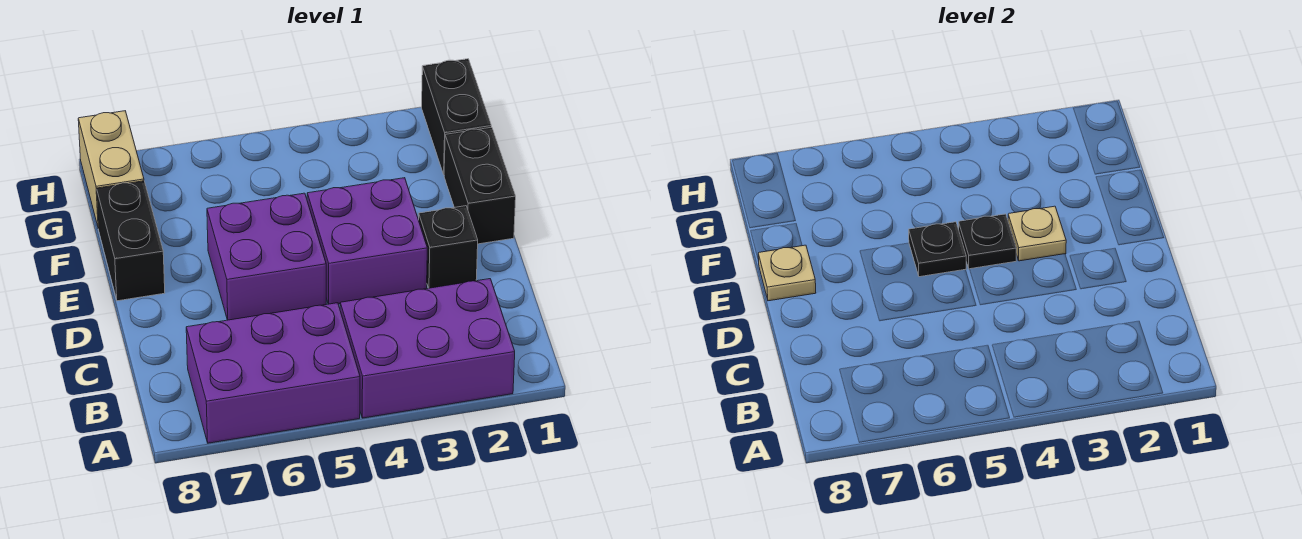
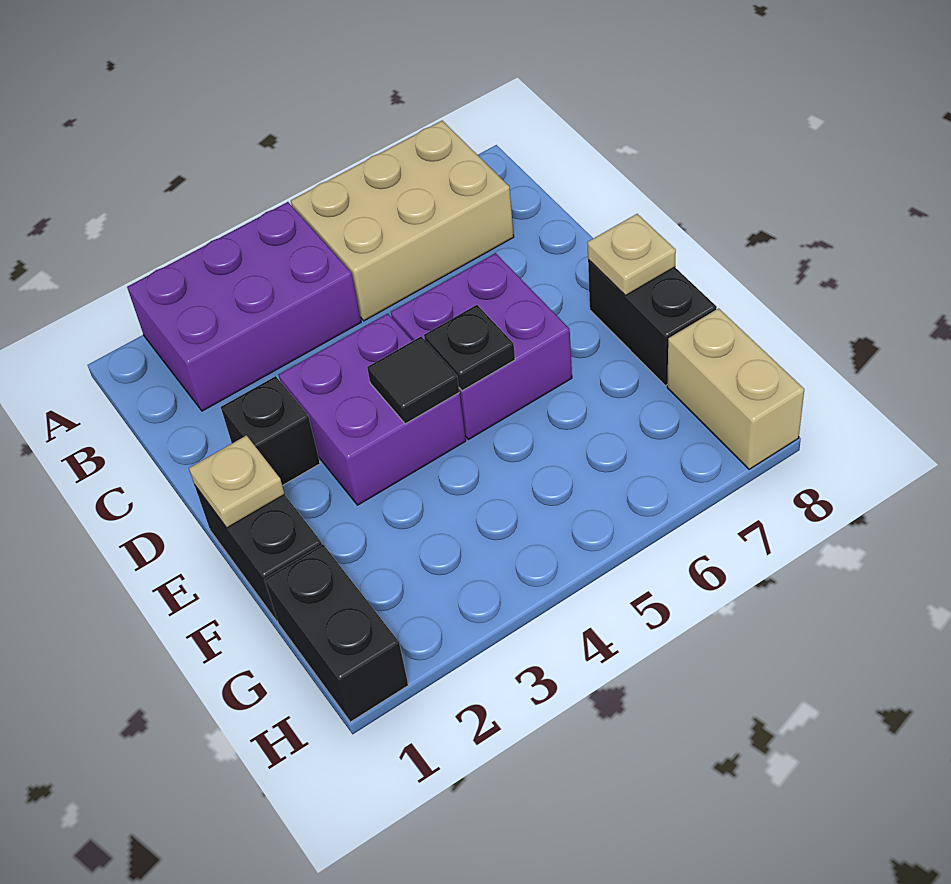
purple brick A5:B7 level 1 -> tan brick A5:B7 level 1
tan plate E3 level 2 -> tan plate E1 level 2
black plate E4 level 2 -> black tile E4 level 2

